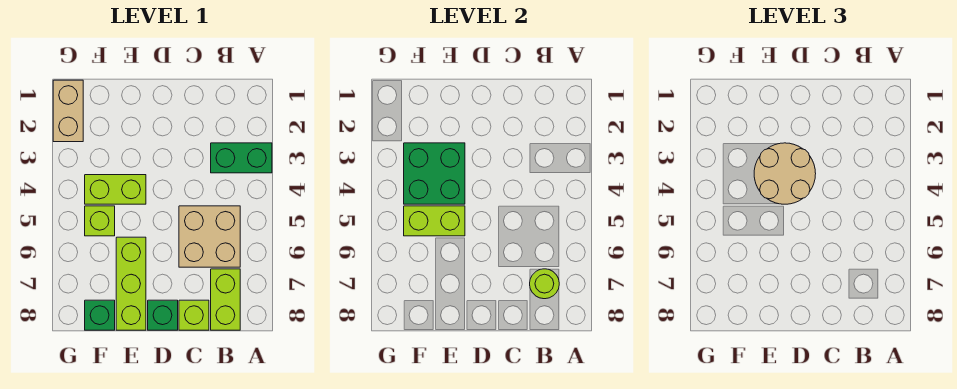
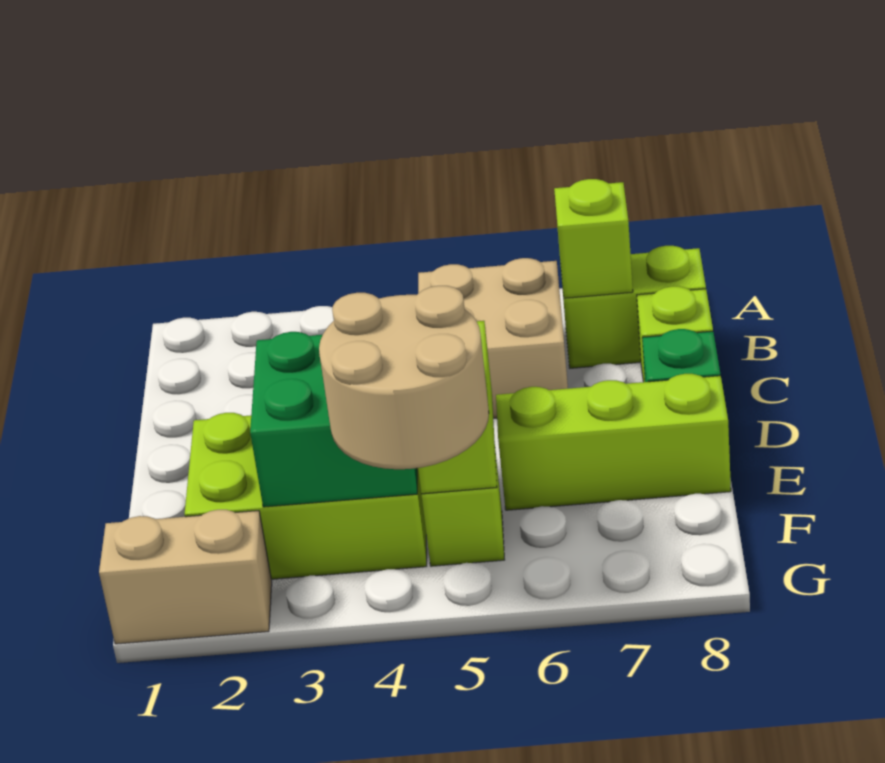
green brick A3:B3 level 1 -> none
lime round brick B7 level 2 -> lime brick B7 level 2
tan round brick D3:E4 level 3 -> tan round brick F4:G5 level 3
lime brick E4:F4 level 1 -> lime brick E2:F4 level 1
green brick F8 level 1 -> none

